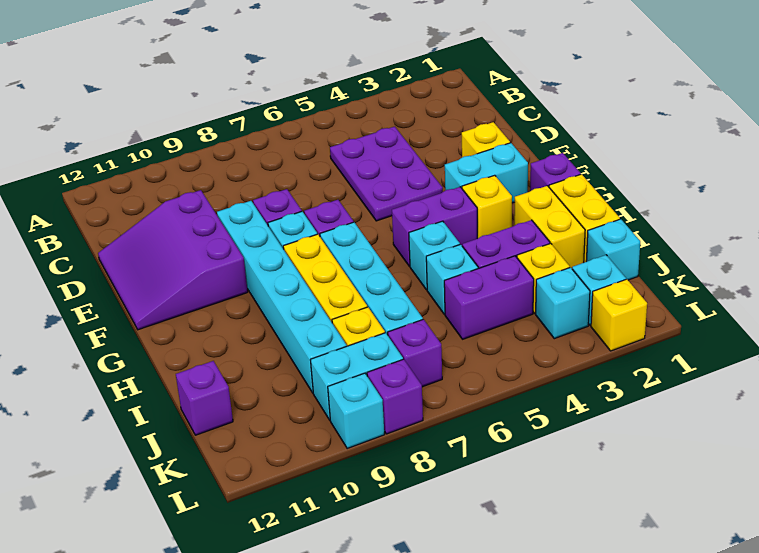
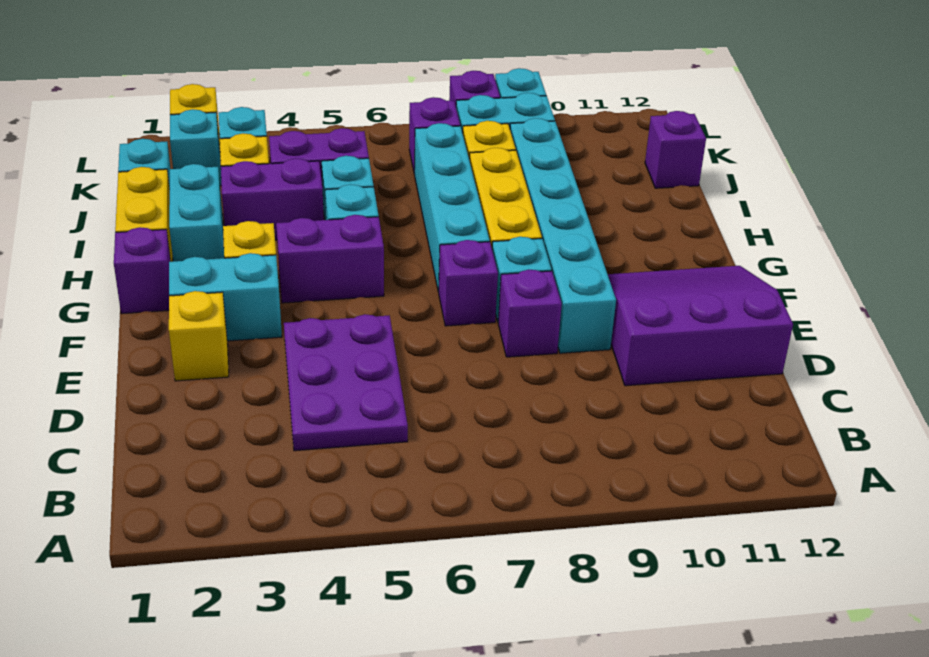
purple slope D10:F12 level 1 top 10 -> purple slope D10:F12 level 1 top D
yellow brick H2:I2 level 1 -> cyan brick H2:I2 level 1

